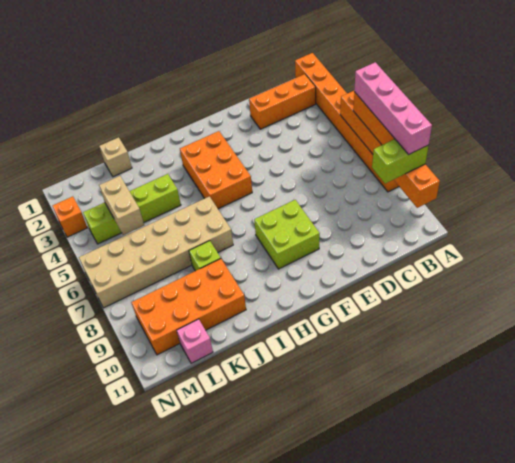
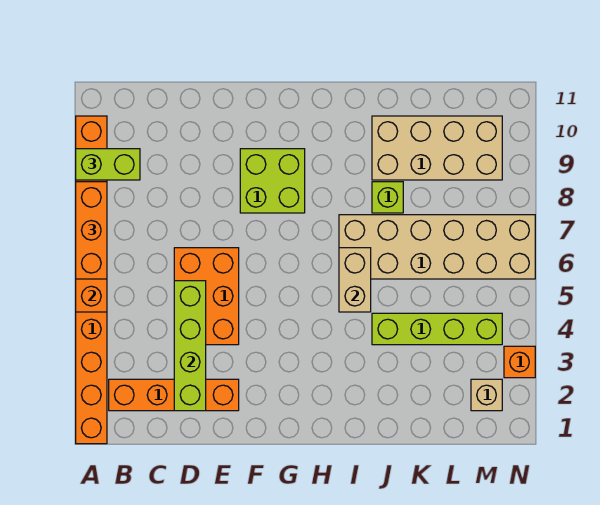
pink brick A6:A9 level 4 -> none
orange brick B2:D2 level 1 -> orange brick B2:E2 level 1
none -> lime brick D2:D5 level 2
orange brick G3:H5 level 1 -> orange brick D4:E6 level 1
orange brick J9:M10 level 1 -> tan brick J9:M10 level 1
tan brick K1 level 1 -> tan brick M2 level 1
tan brick L4:L5 level 2 -> tan brick I5:I6 level 2
pink brick L11 level 1 -> none

